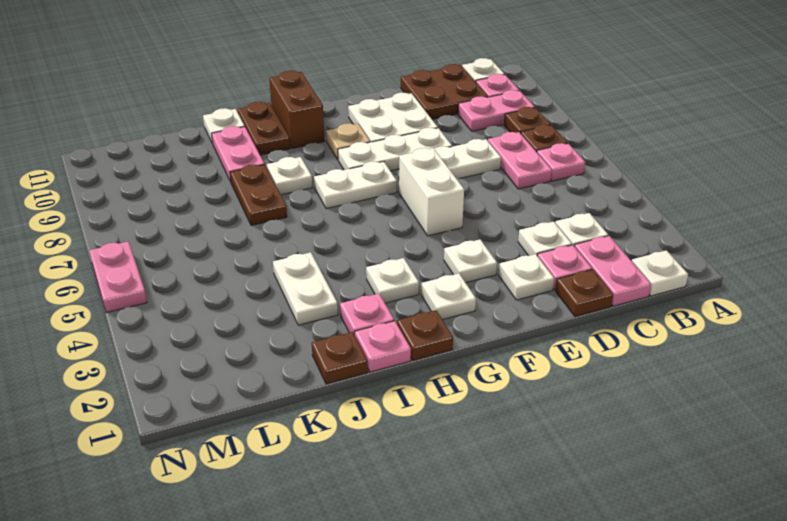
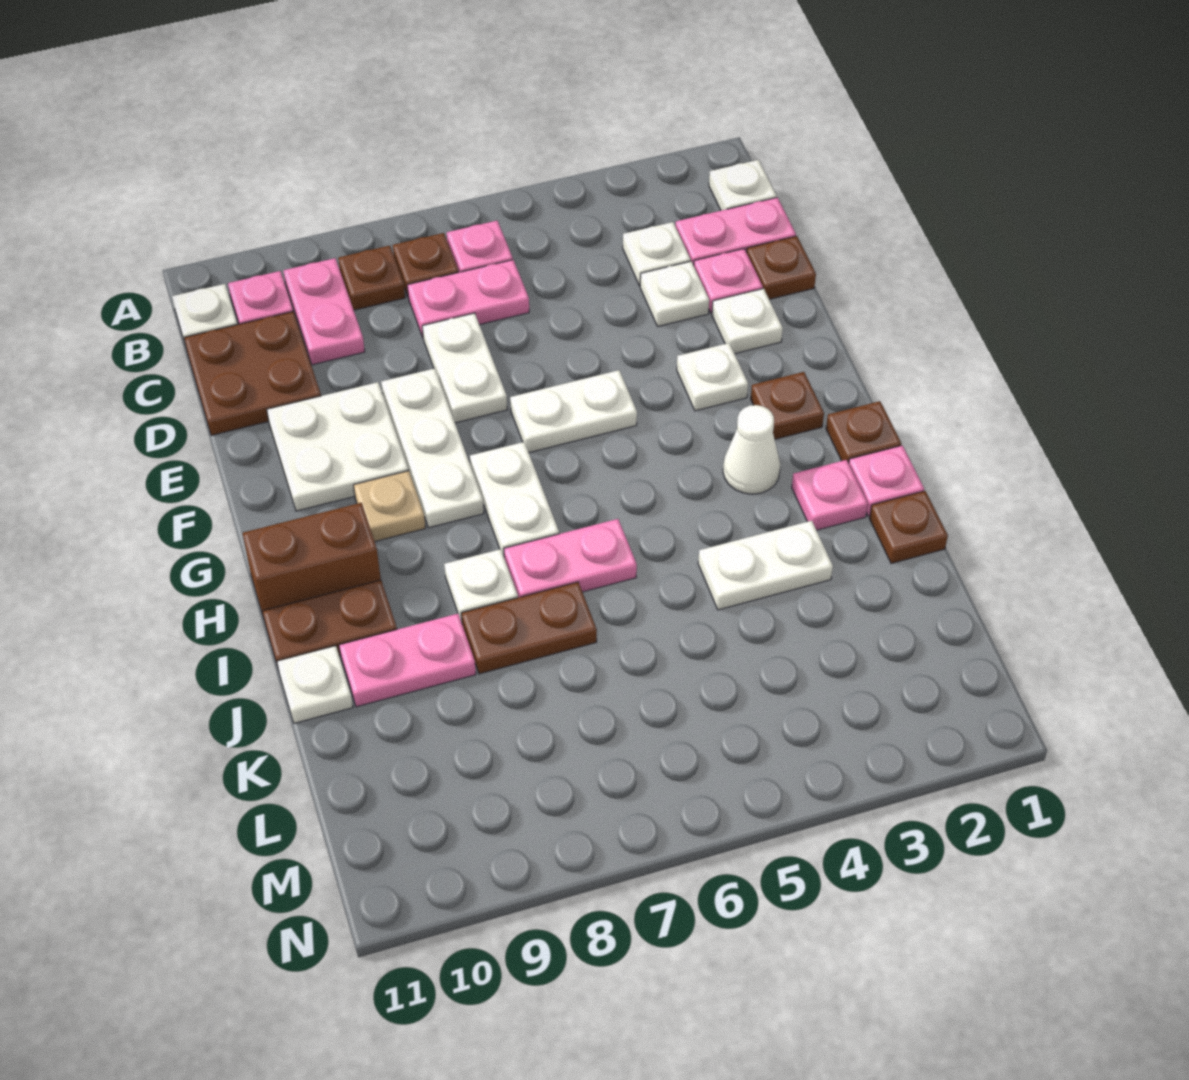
white brick F5:F6 level 1 -> white plate F5:F6 level 1
white plate G2 level 1 -> brown plate G2 level 1
white plate H3 level 1 -> white cone H3 level 1
pink plate N5:N6 level 1 -> pink plate I6:I7 level 1

